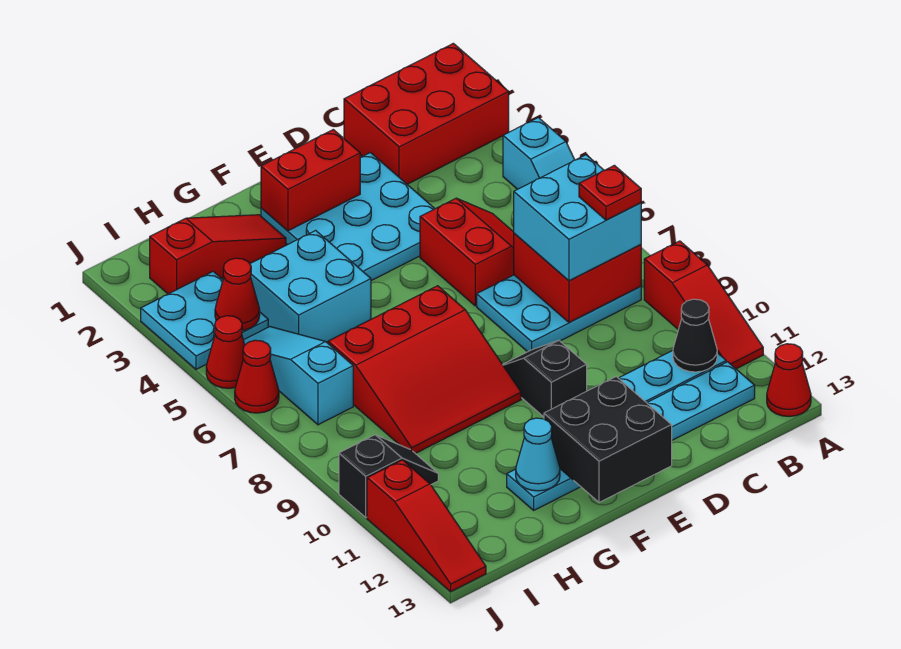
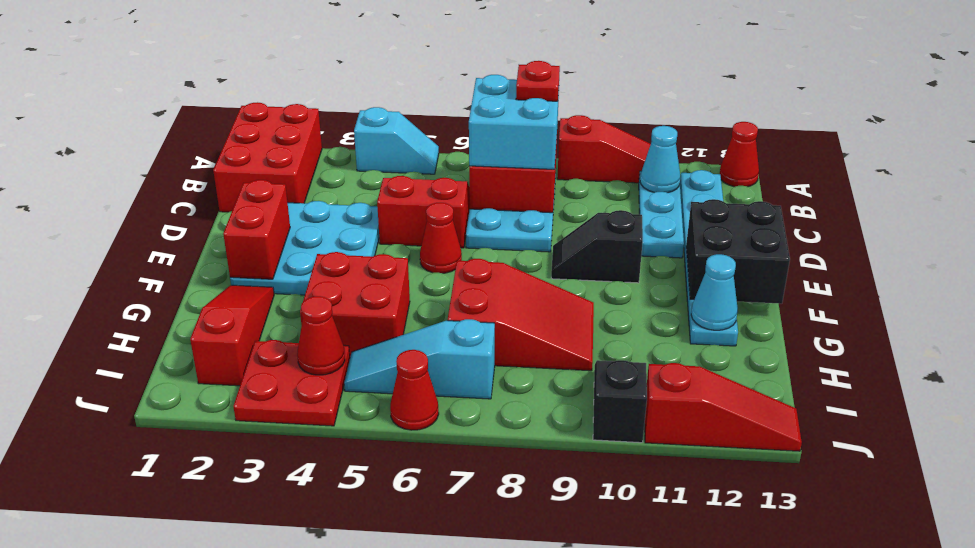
black cone B11 level 2 -> cyan cone B11 level 2
red slope F7:H9 level 1 top 7 -> red slope G7:H9 level 1 top 7
cyan brick G4:H5 level 1 -> red brick G4:H5 level 1
cyan plate I3:J4 level 1 -> red plate I3:J4 level 1
red cone J5 level 1 -> red cone E6 level 1

